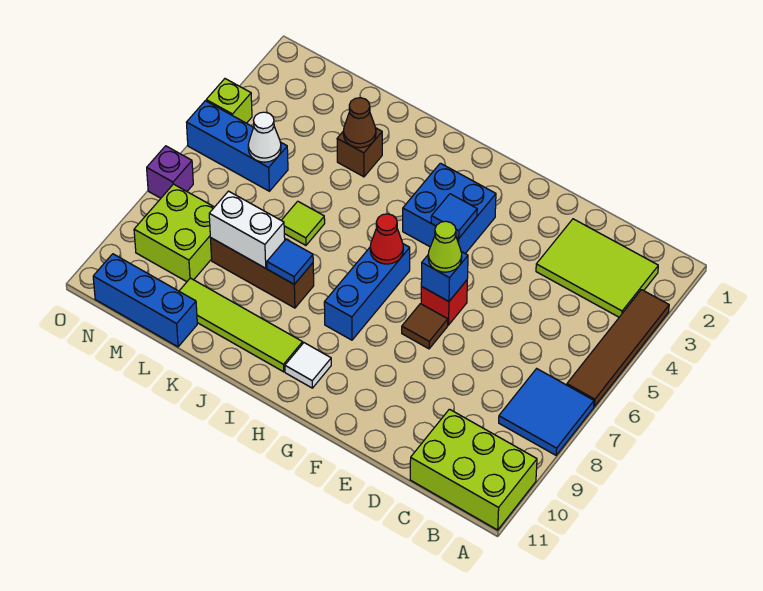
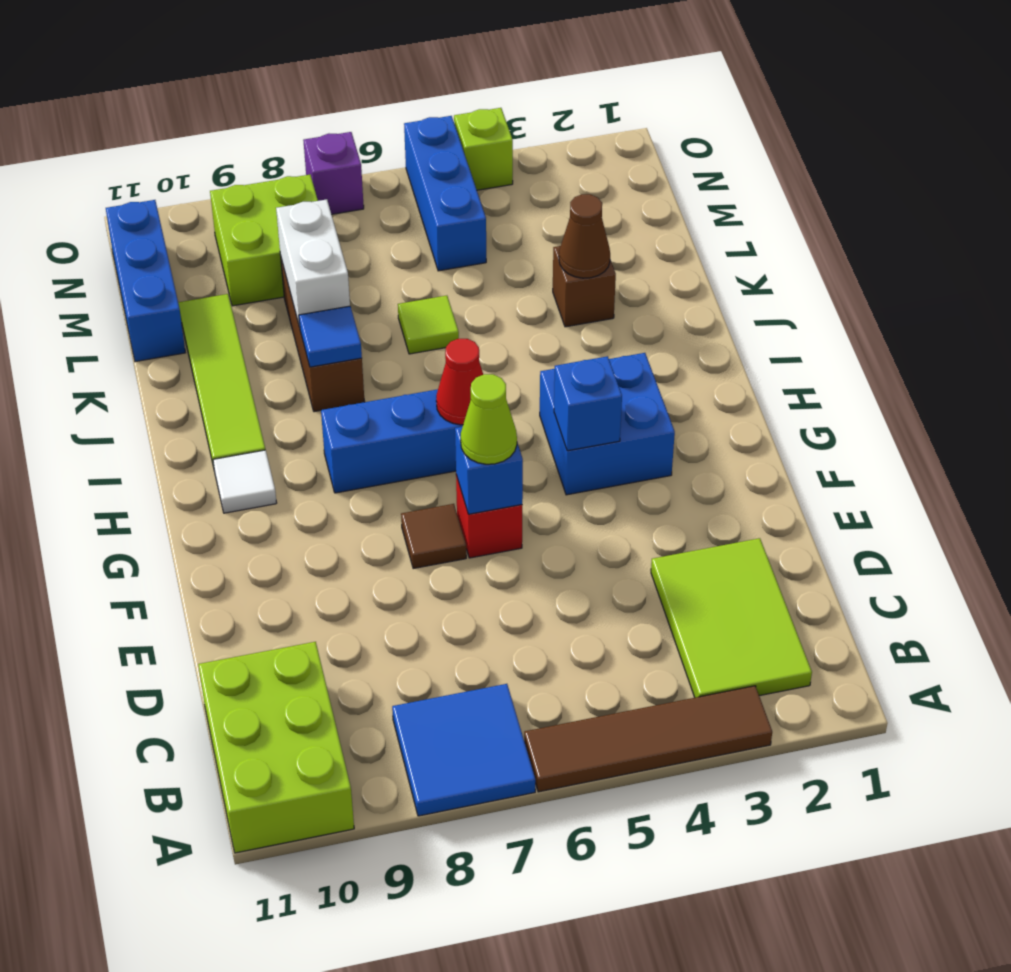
blue tile G4 level 2 -> blue brick G4 level 2
white cone M5 level 2 -> none

